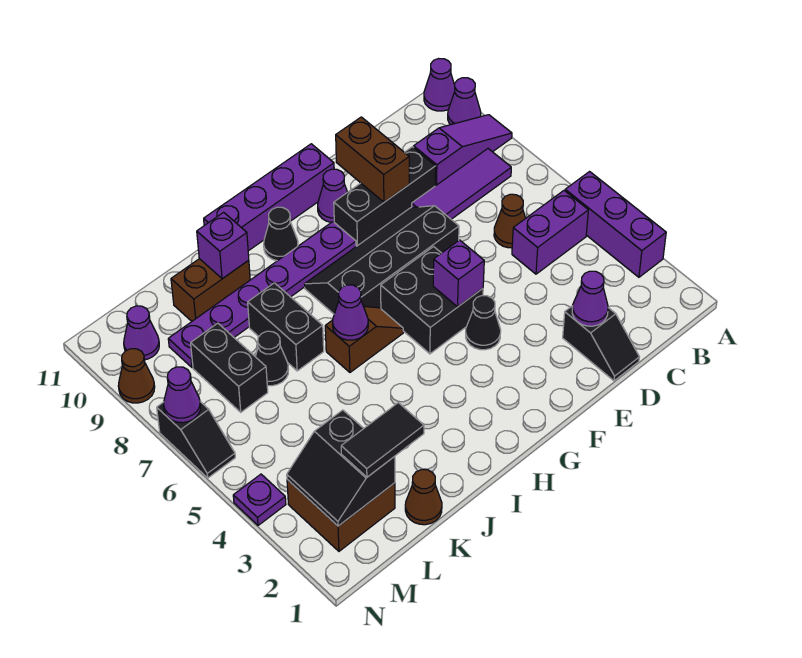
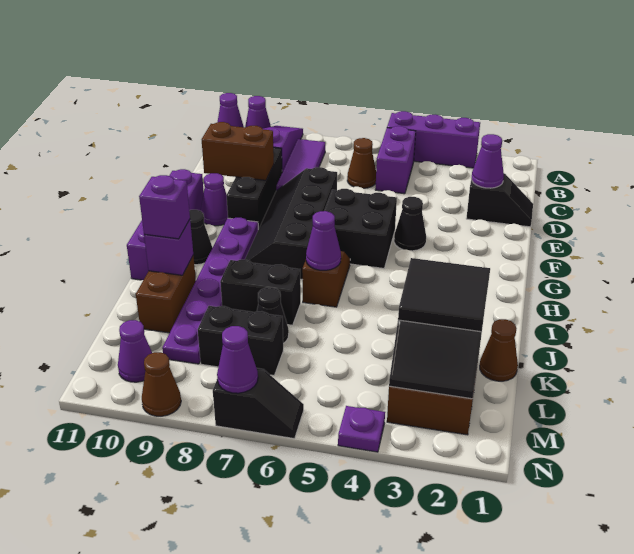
purple brick F5 level 2 -> purple brick J10 level 3
black tile K2:L2 level 3 -> black tile K2:L3 level 3

